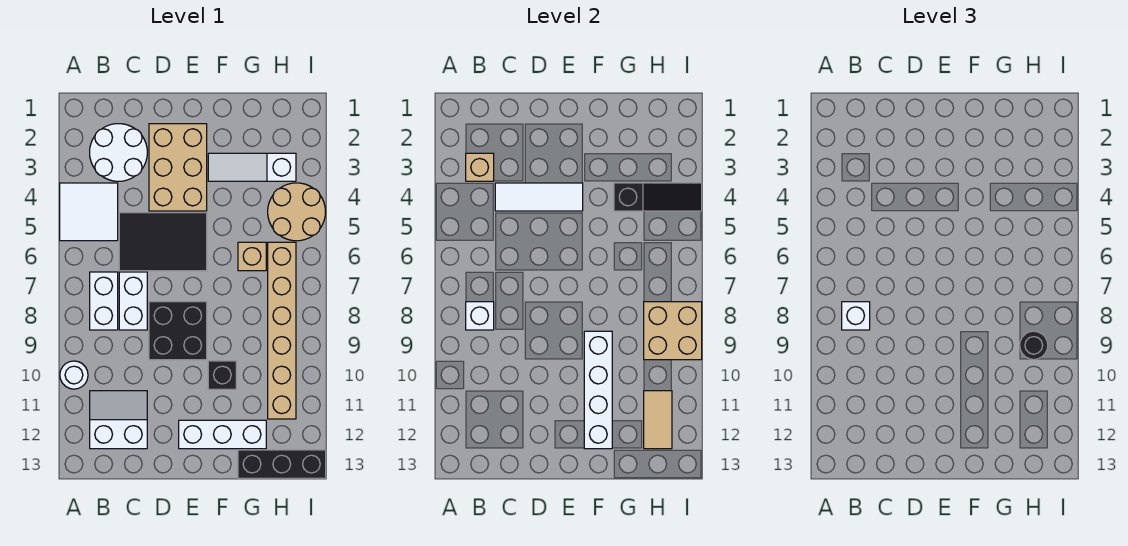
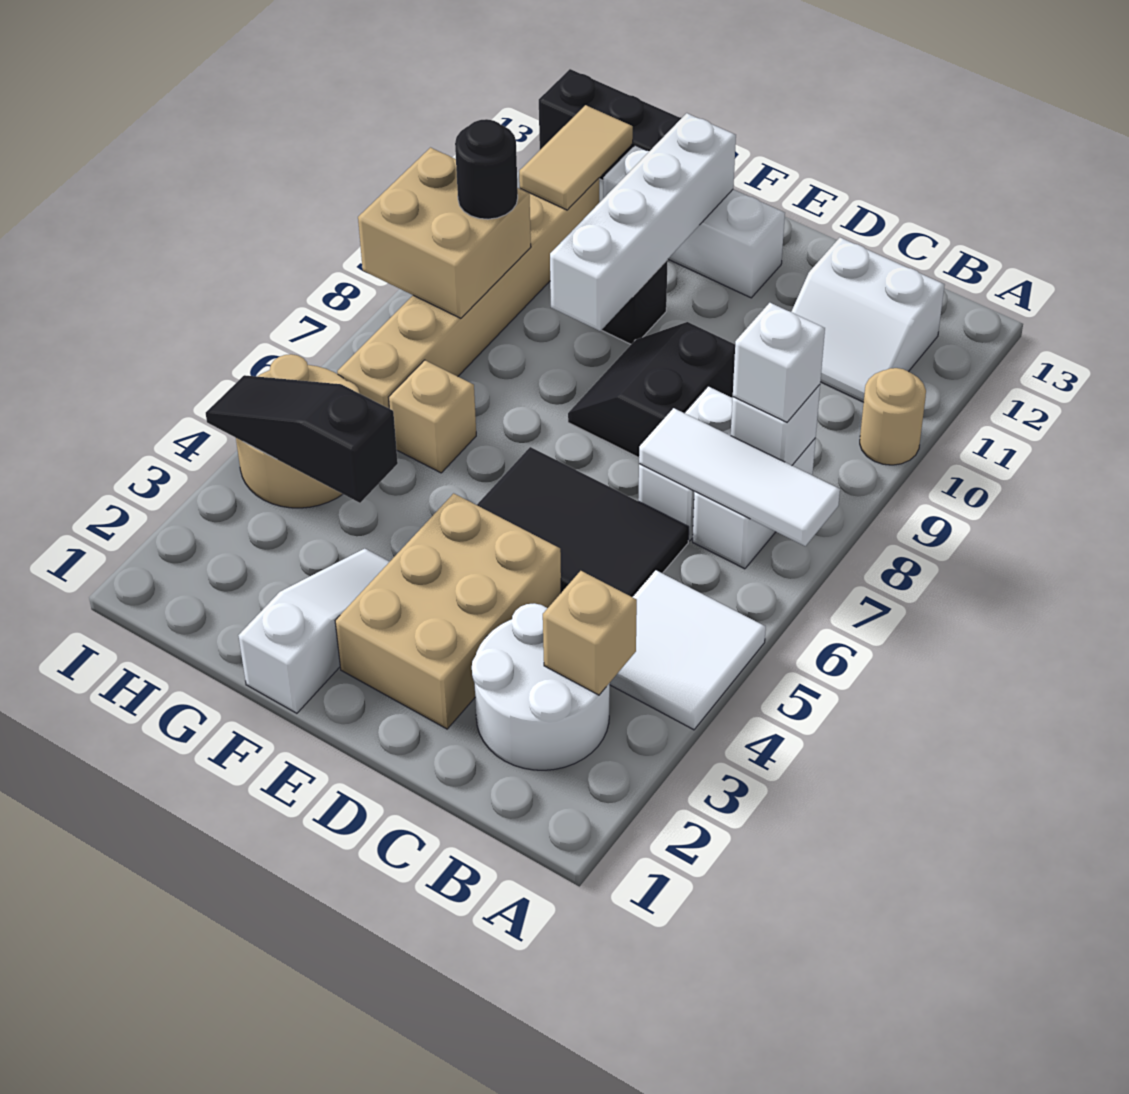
white round brick A10 level 1 -> tan round brick A10 level 1
white tile C4:E4 level 2 -> white tile A7:C7 level 2
black brick D8:E9 level 1 -> black slope D8:E9 level 1 top D
white slope F3:H3 level 1 top H -> white slope F1:F3 level 1 top 1

